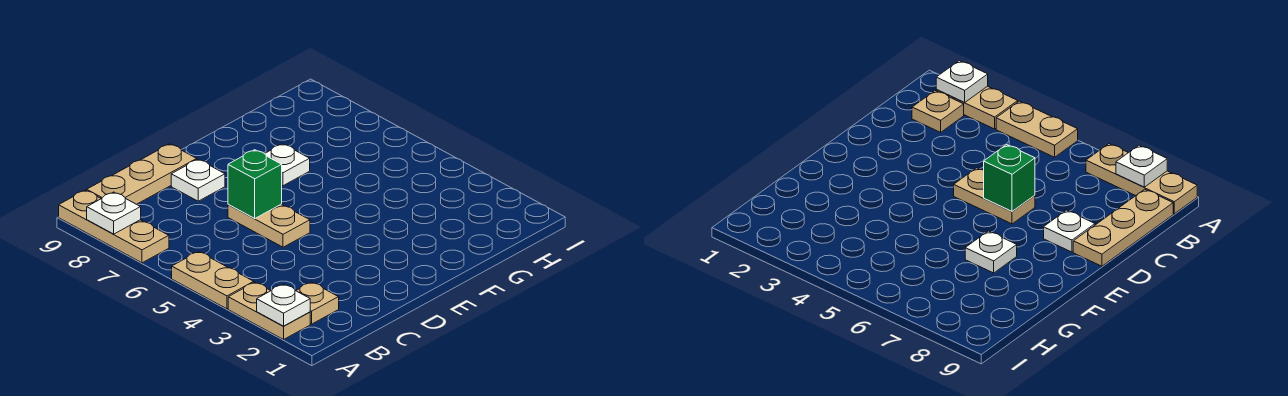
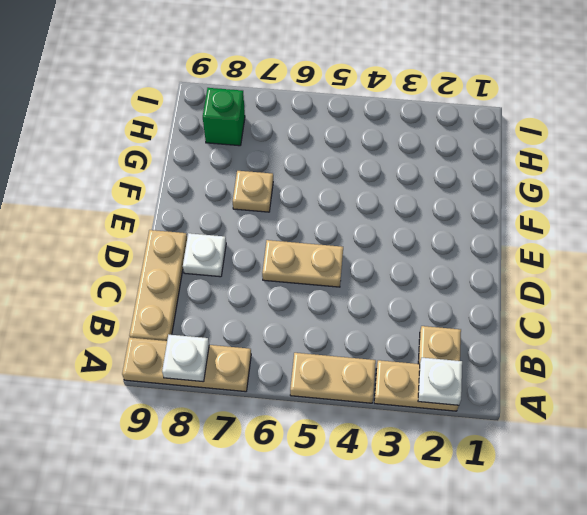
green brick D6 level 2 -> green brick H8 level 1
white plate F7 level 1 -> tan plate F7 level 1

